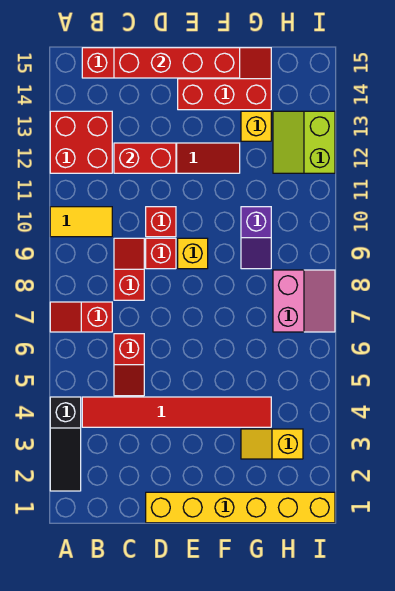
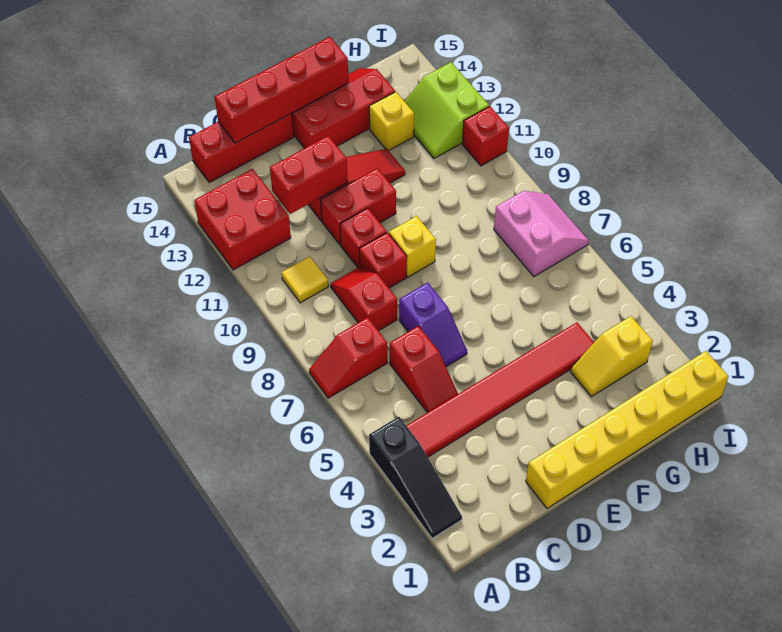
yellow tile A10:B10 level 1 -> yellow tile B10 level 1
none -> red brick D11:E11 level 1
purple slope G9:G10 level 1 top 10 -> purple slope D6:D7 level 1 top 7
none -> red brick I11 level 1

